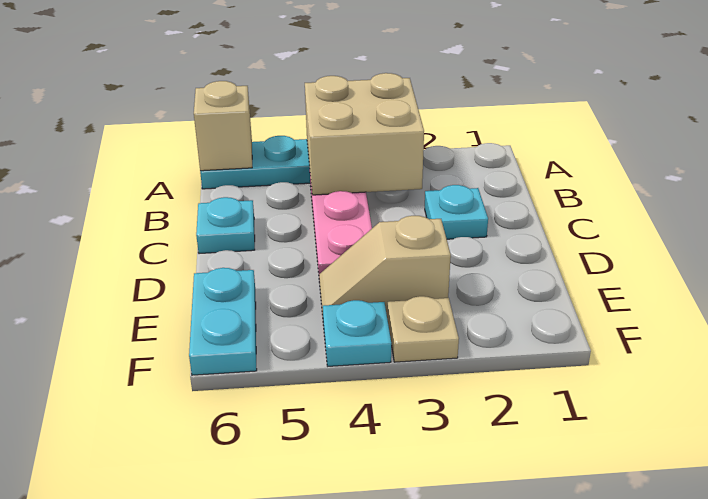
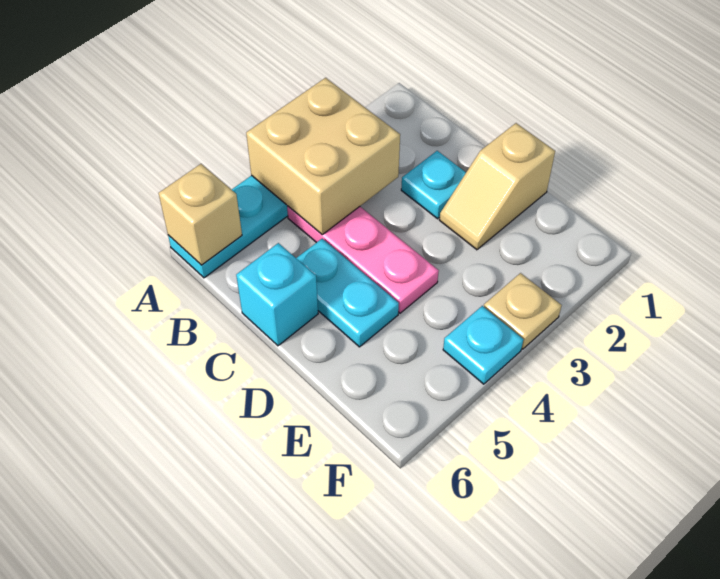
cyan plate C6 level 1 -> cyan brick C6 level 1
tan slope E3:E4 level 1 top 3 -> tan slope D1:D2 level 1 top 1
cyan plate E6:F6 level 1 -> cyan plate C5:D5 level 1

